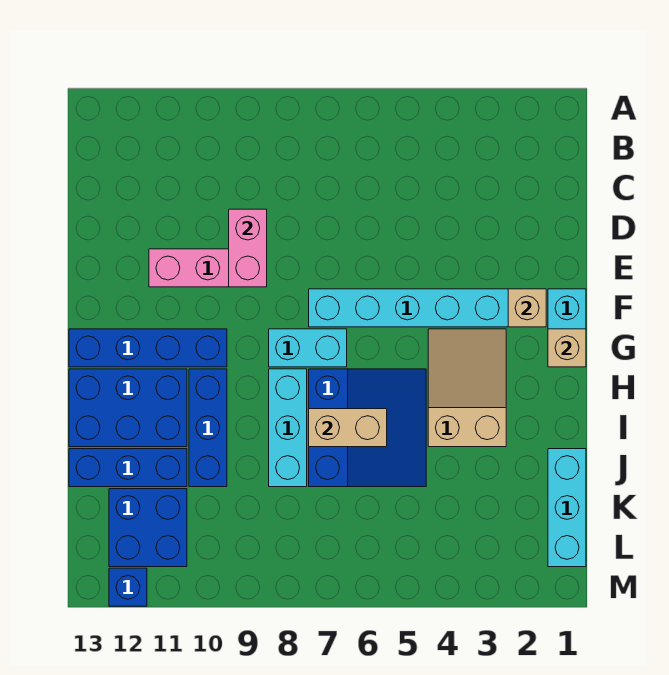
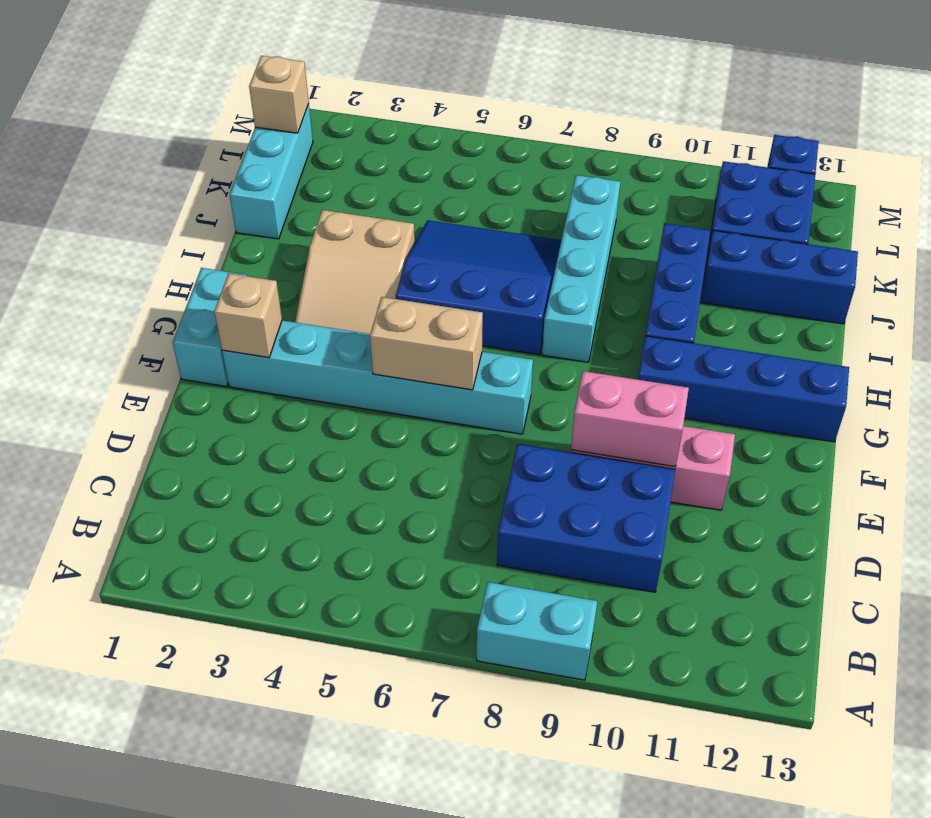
pink brick D9:E9 level 2 -> pink brick E9:E10 level 2
tan brick G1 level 2 -> tan brick L1 level 2
cyan brick G7:G8 level 1 -> cyan brick A8:A9 level 1
blue slope H5:J7 level 1 top 7 -> blue slope H5:J7 level 1 top H
cyan brick H8:J8 level 1 -> cyan brick H8:K8 level 1
blue brick H11:I13 level 1 -> blue brick C8:D10 level 1
tan brick I6:I7 level 2 -> tan brick F5:F6 level 2

